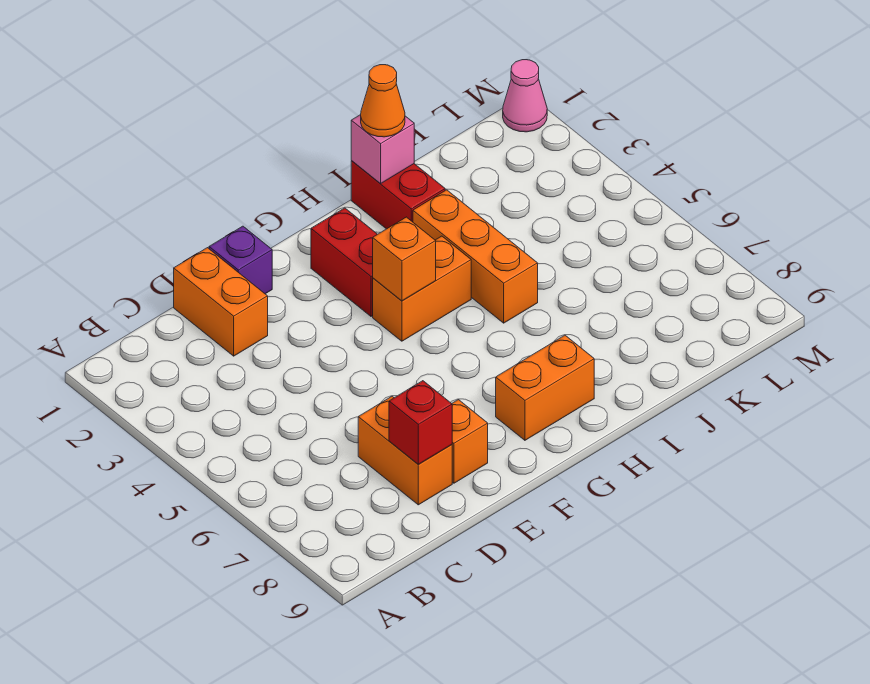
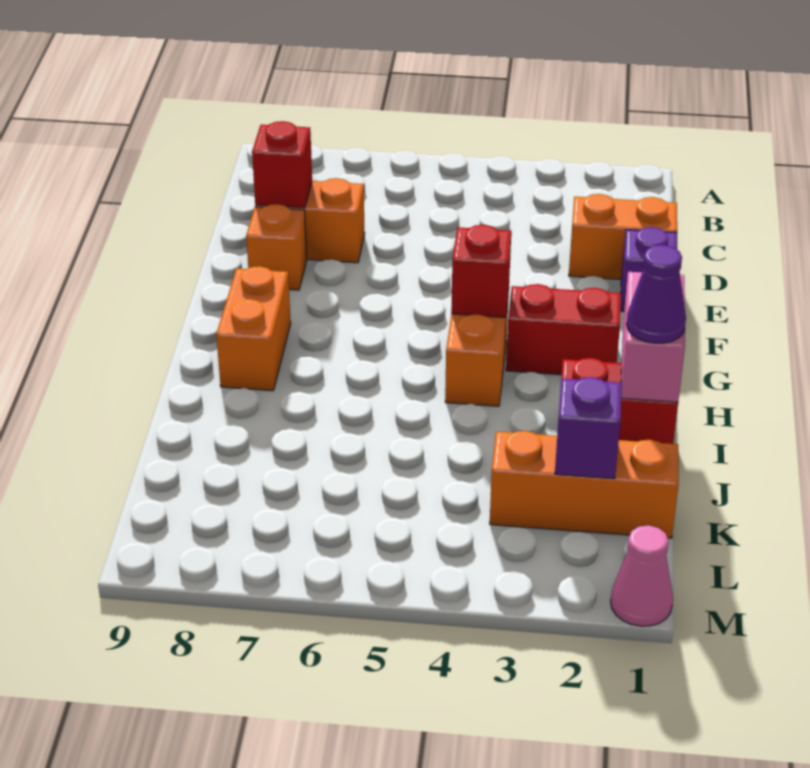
orange brick G4 level 2 -> red brick G4 level 2
pink brick I1 level 2 -> pink brick H1:I1 level 2
orange cone I1 level 3 -> purple cone I1 level 3
orange brick I3:I5 level 1 -> orange brick K1:K3 level 1
none -> purple brick K2 level 2

